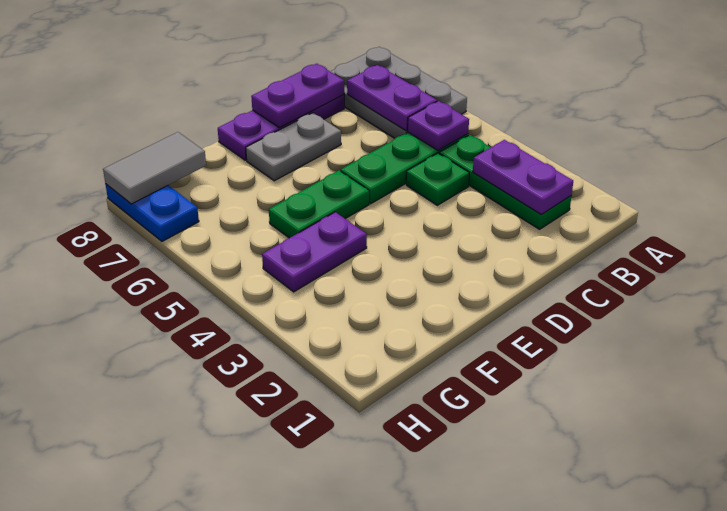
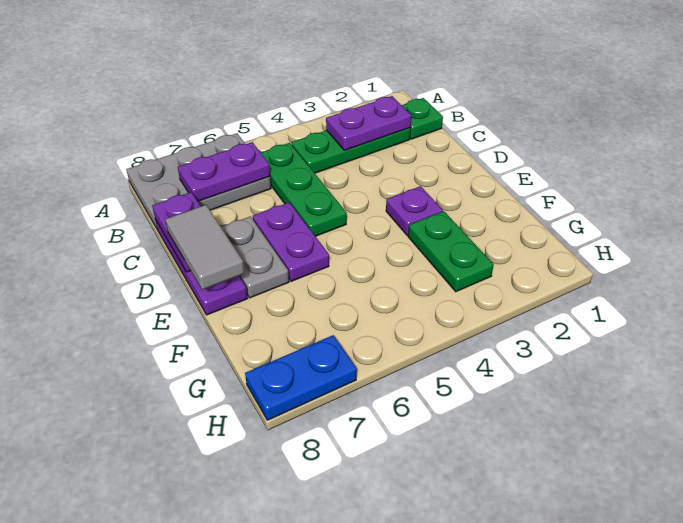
purple plate B5 level 2 -> purple plate E3 level 1
green plate C4 level 1 -> green plate B1 level 1
green plate E5:F5 level 1 -> green plate F3:G3 level 1
purple plate F4:G4 level 1 -> purple plate D6:E6 level 1
grey tile G8:H8 level 2 -> grey tile D8:E8 level 3

